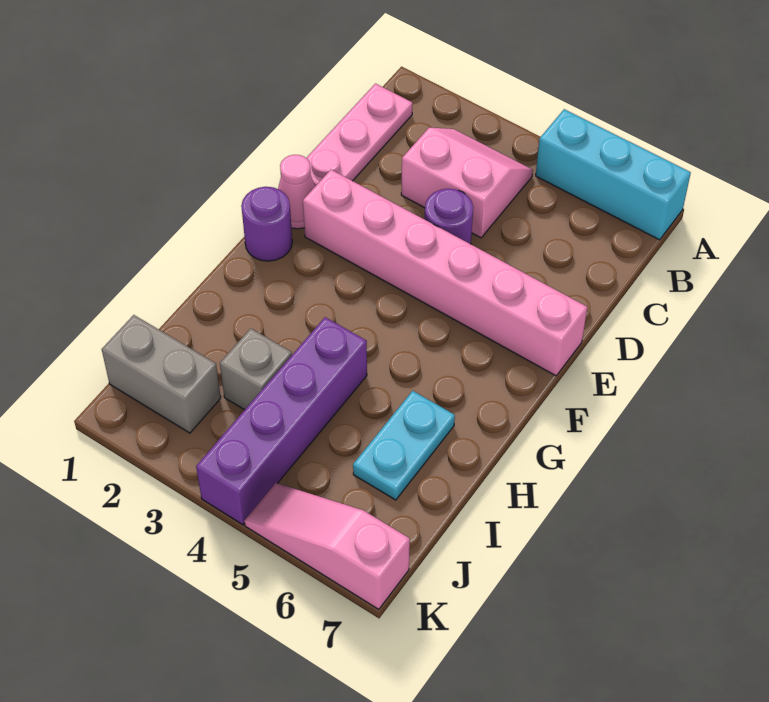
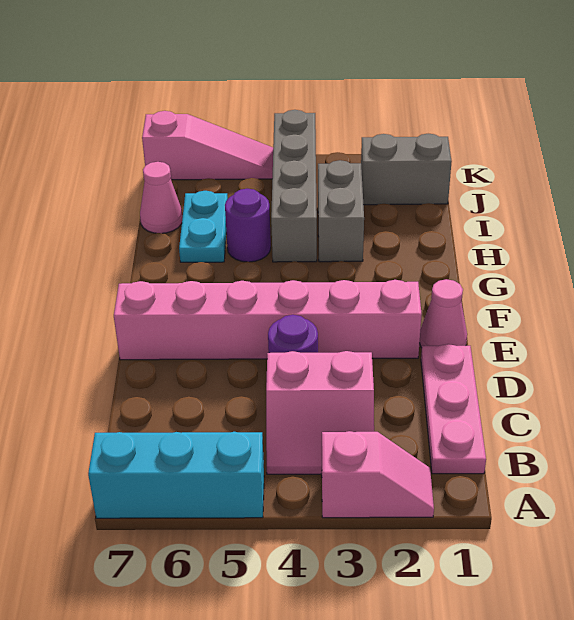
none -> pink slope A2:A3 level 1 top 3
purple round brick F1 level 1 -> purple round brick H5 level 1
purple brick H4:K4 level 1 -> grey brick H4:K4 level 1
grey brick I3 level 1 -> grey brick H3:I3 level 1
none -> pink cone I7 level 1

